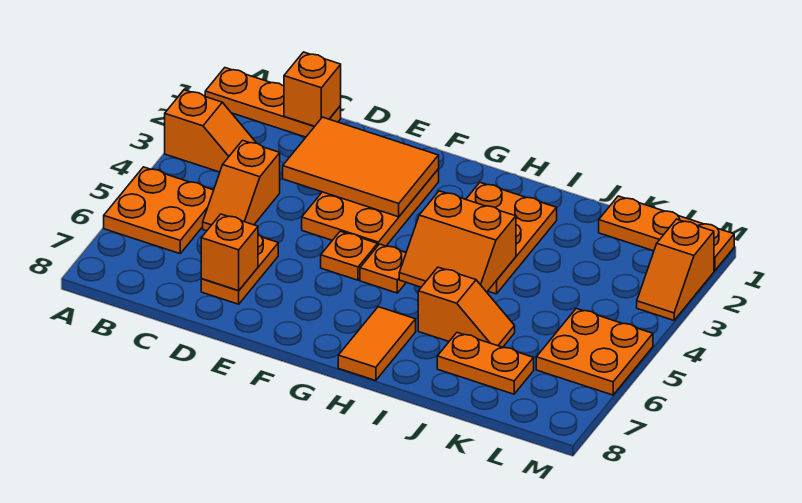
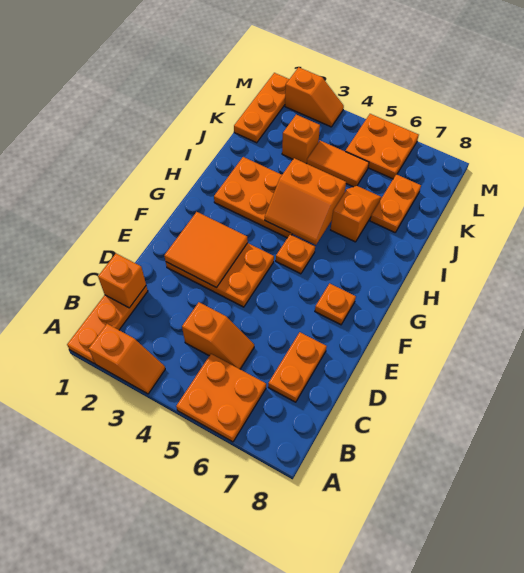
orange slope A3:B3 level 1 top A -> orange slope A2:A3 level 1 top 2
orange tile D2:F3 level 2 -> orange tile E2:F3 level 2
orange plate D6:D7 level 1 -> orange plate C7:D7 level 1
orange brick D7 level 2 -> orange brick K3 level 1
orange plate F5 level 1 -> orange plate F7 level 1
orange slope H4:I5 level 2 top 4 -> orange slope H4:I5 level 2 top I
orange tile H7:H8 level 1 -> orange tile K4:K5 level 1

